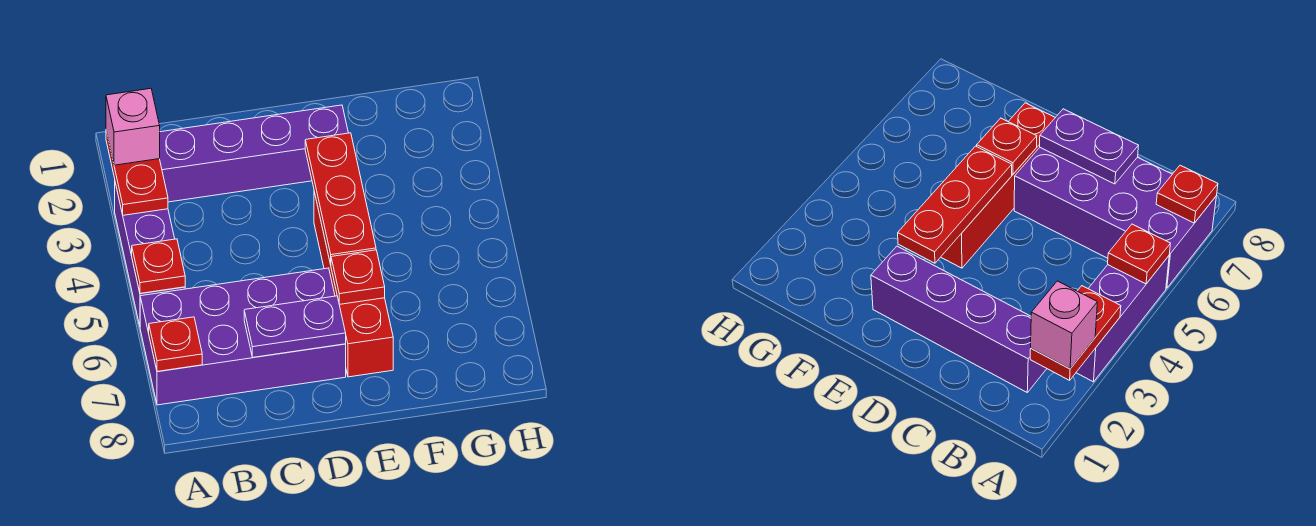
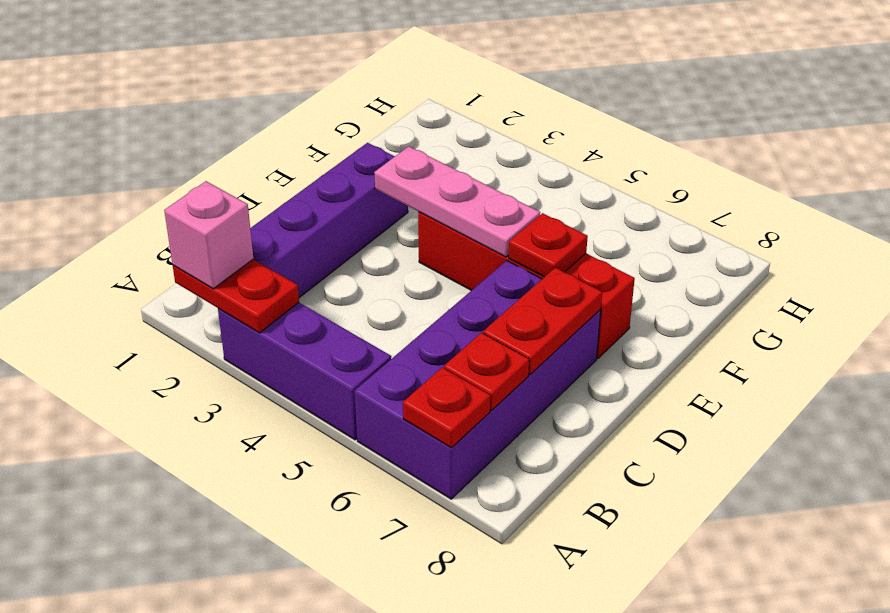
red plate A5 level 2 -> red plate B7 level 2
purple plate C7:D7 level 2 -> red plate C7:D7 level 2
red plate E3:E5 level 2 -> pink plate E3:E5 level 2

